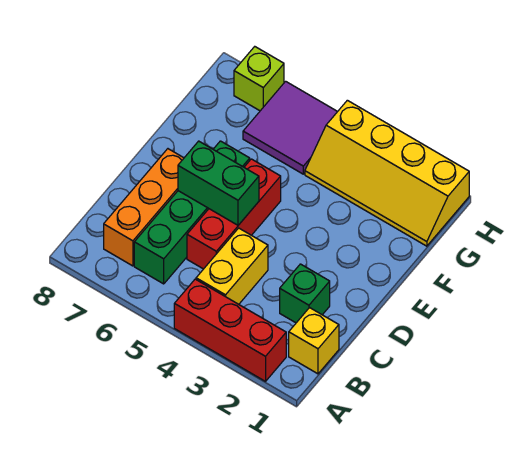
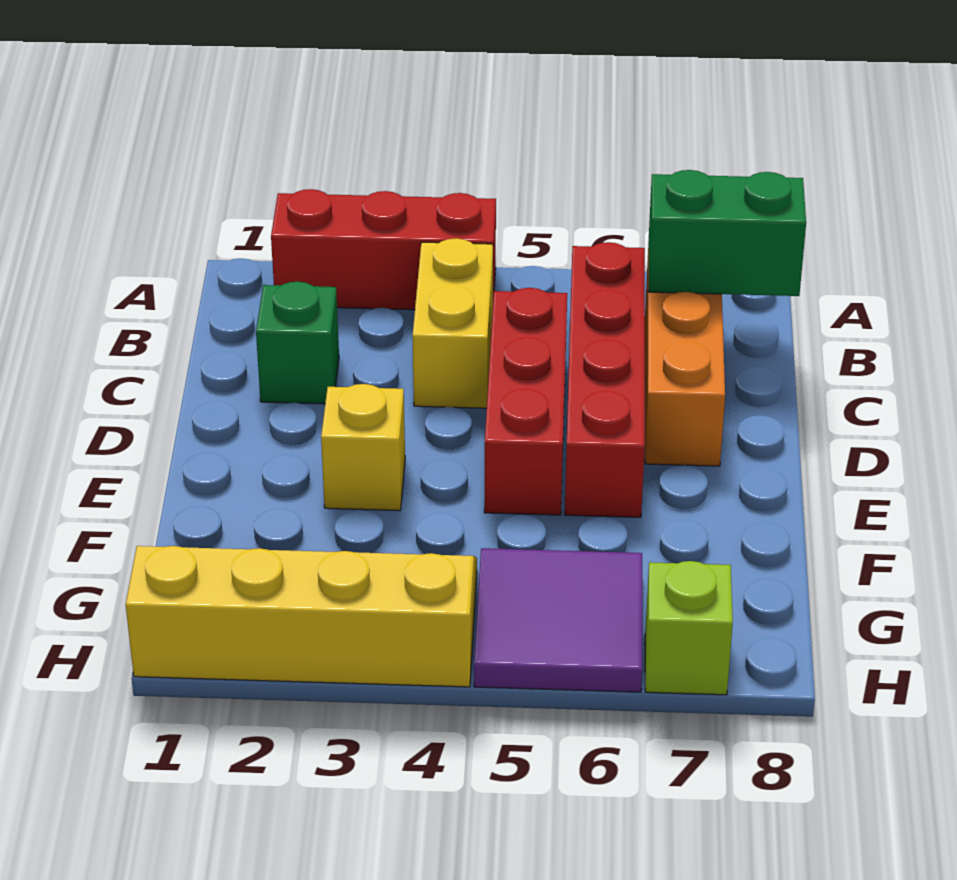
yellow brick B1 level 1 -> yellow brick E3 level 1
green brick B6:E6 level 1 -> red brick B6:E6 level 1
green brick D5:D6 level 2 -> green brick B7:B8 level 2

